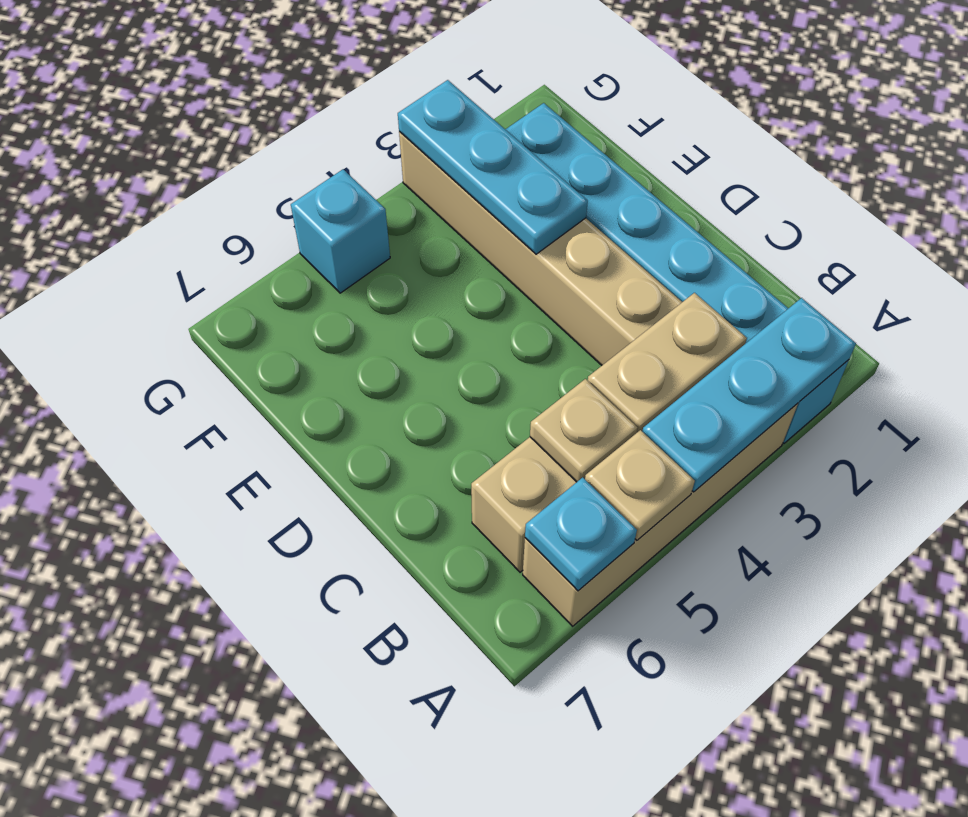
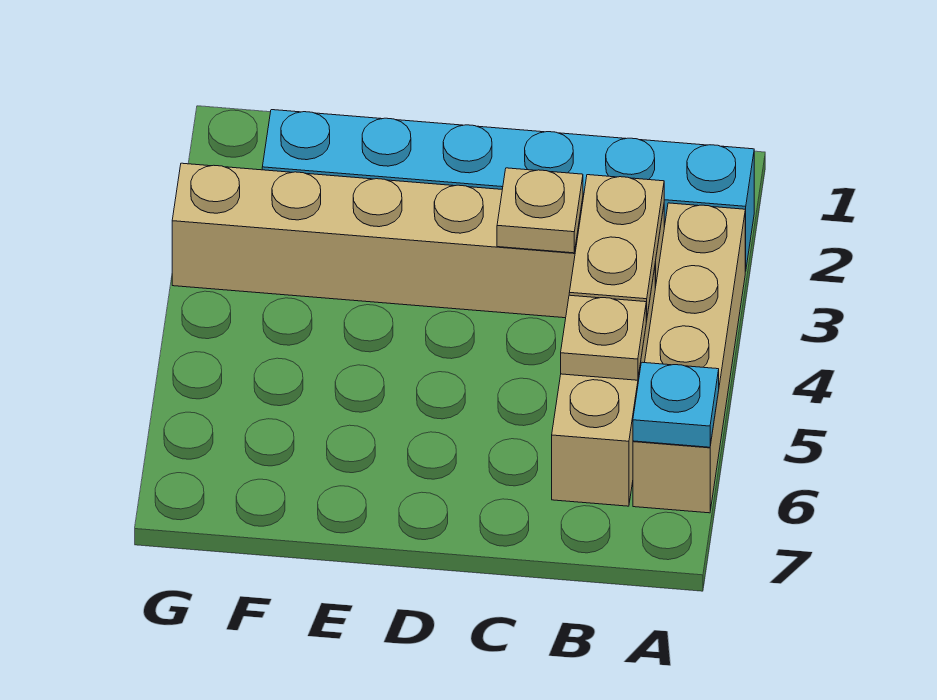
cyan plate A2:A4 level 2 -> none
tan plate A5 level 2 -> tan plate C3 level 2
cyan plate E3:G3 level 2 -> none
cyan brick G5 level 1 -> none

